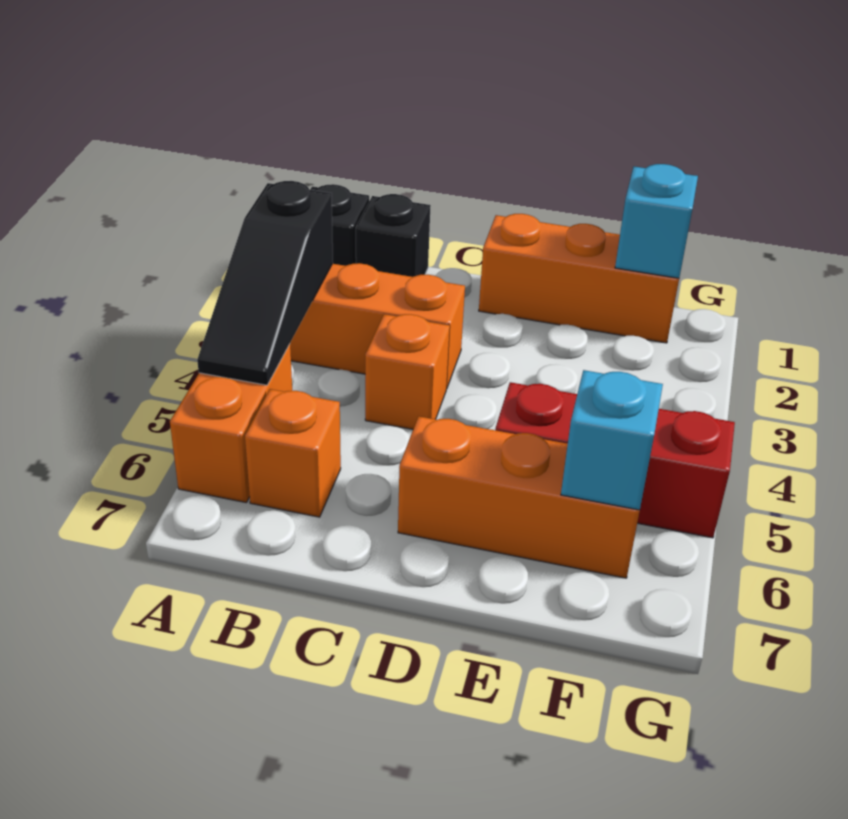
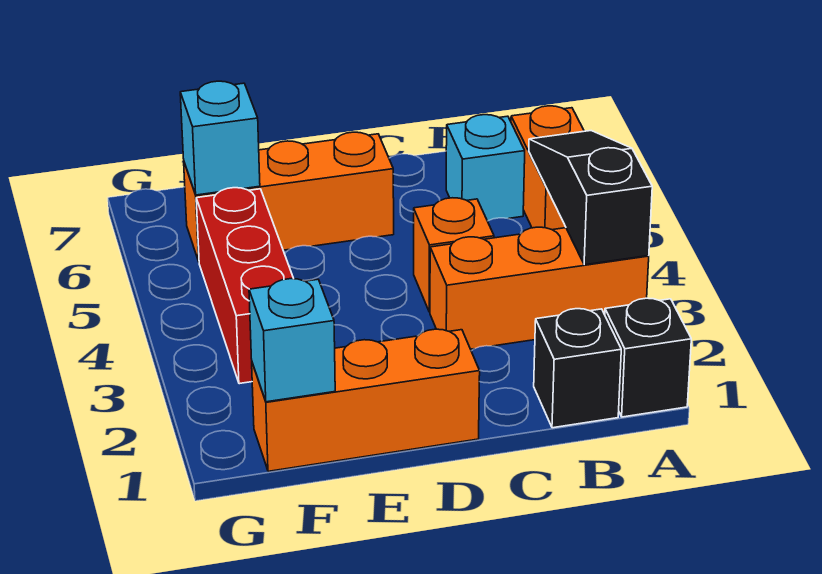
orange brick B6 level 1 -> cyan brick B6 level 1
red brick E5:G5 level 1 -> red brick F3:F5 level 1

